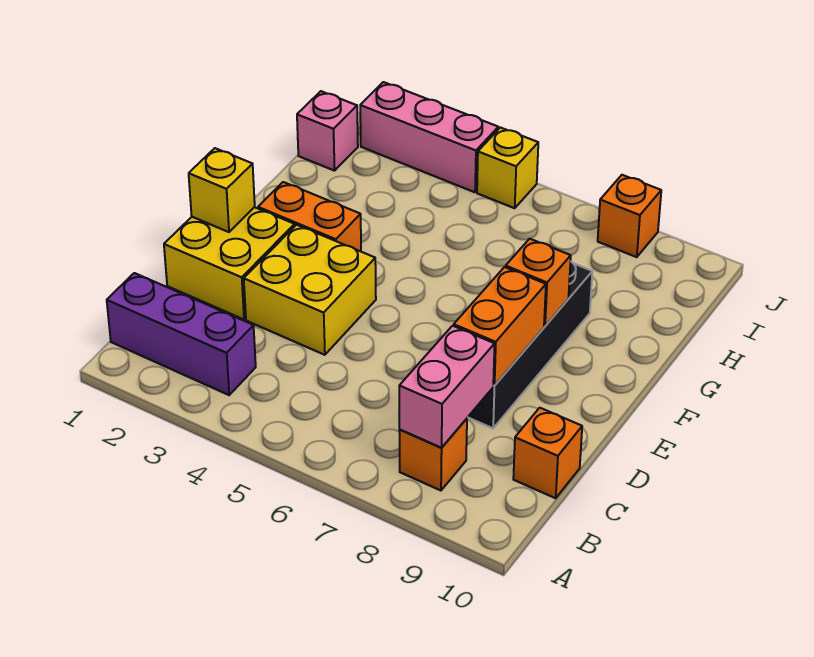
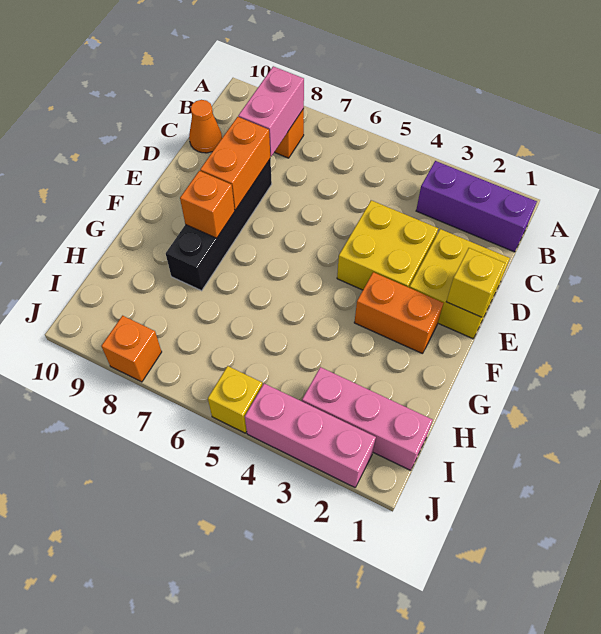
orange brick C10 level 1 -> orange cone C10 level 1
pink brick I1 level 1 -> pink brick I1:I3 level 1

